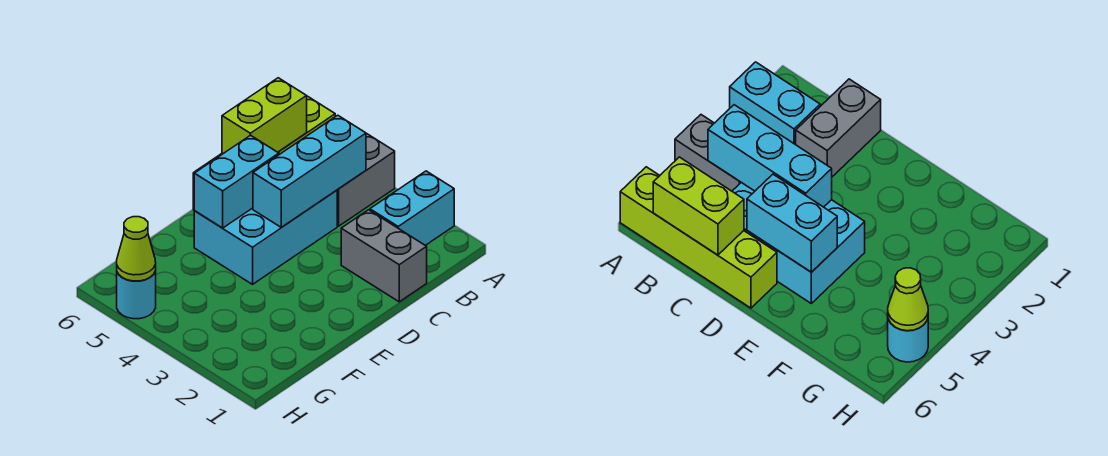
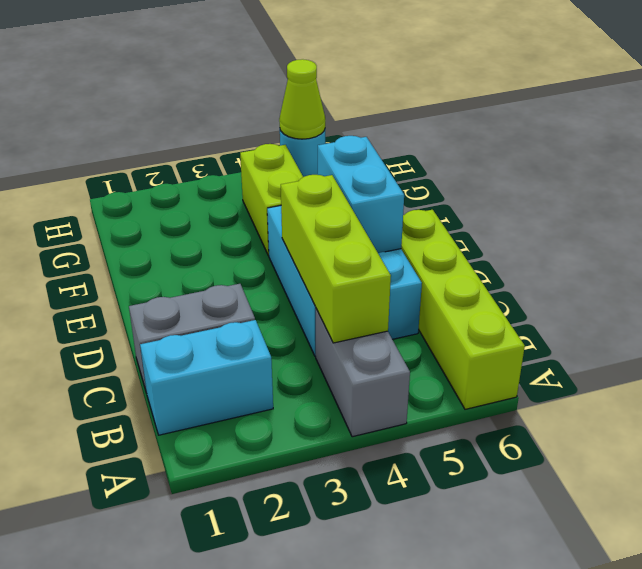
cyan brick A2:B2 level 1 -> cyan brick B1:B2 level 1
cyan brick B4:D4 level 2 -> lime brick B4:D4 level 2
lime brick B6:C6 level 2 -> lime brick F4:G4 level 1

